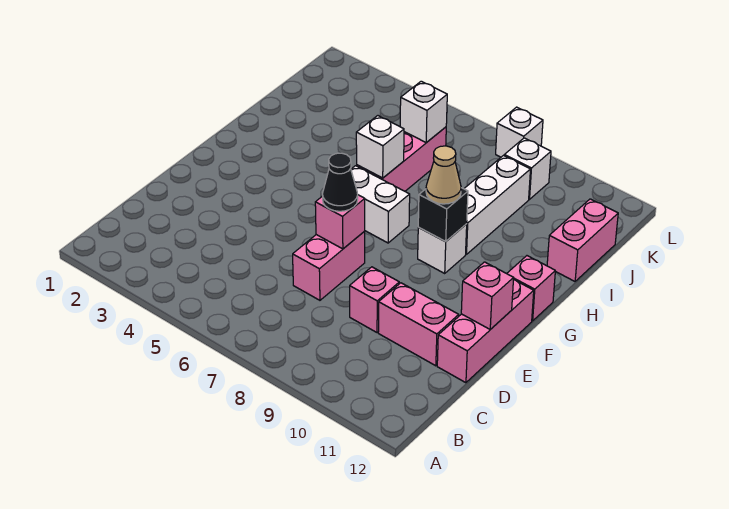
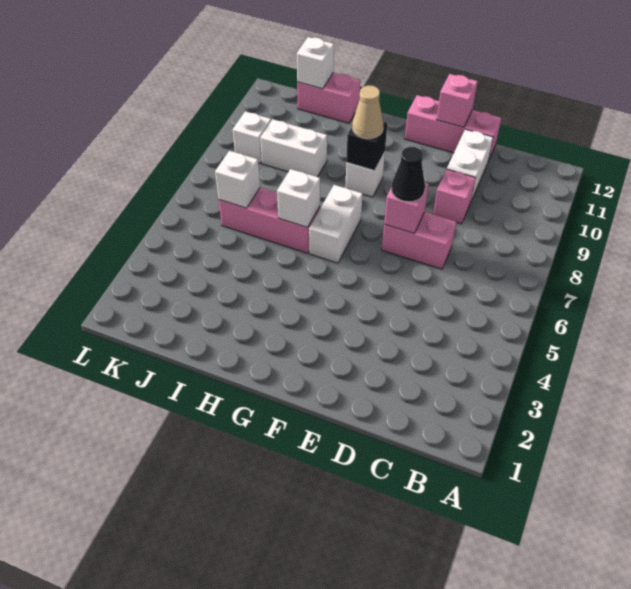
pink brick D10:D11 level 1 -> white brick D10:D11 level 1
pink brick G12 level 1 -> none
white brick H9:J9 level 1 -> white brick I9:J9 level 1
white brick L8 level 1 -> white brick J12 level 2

